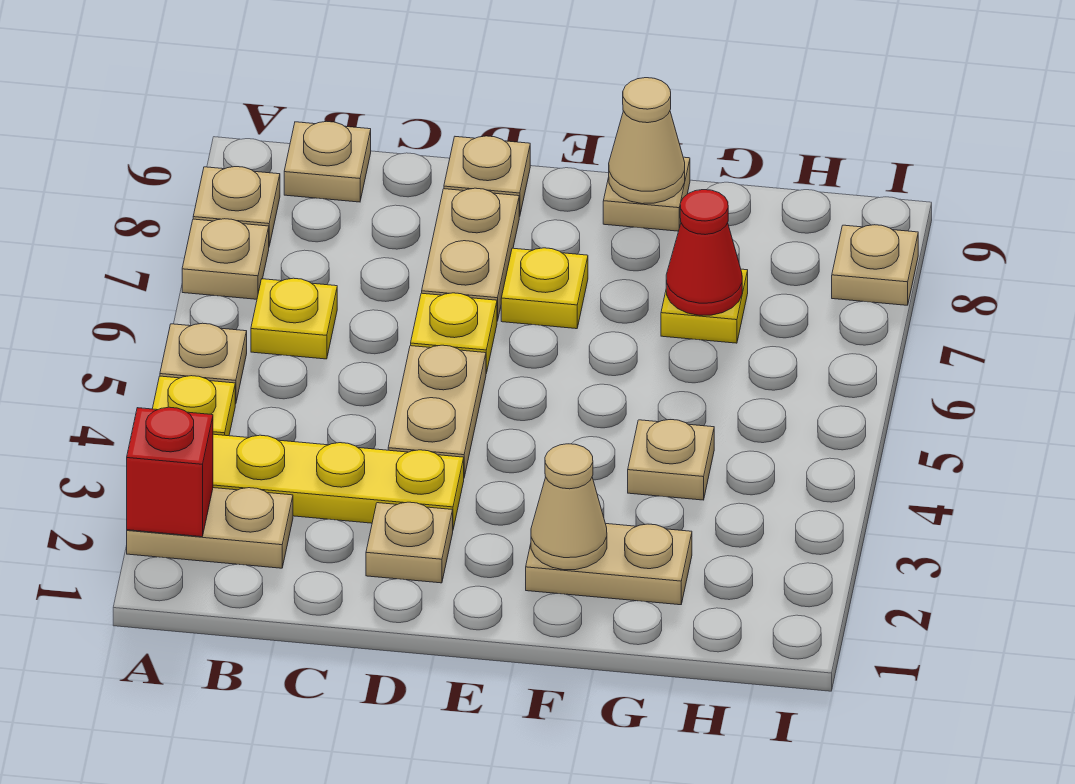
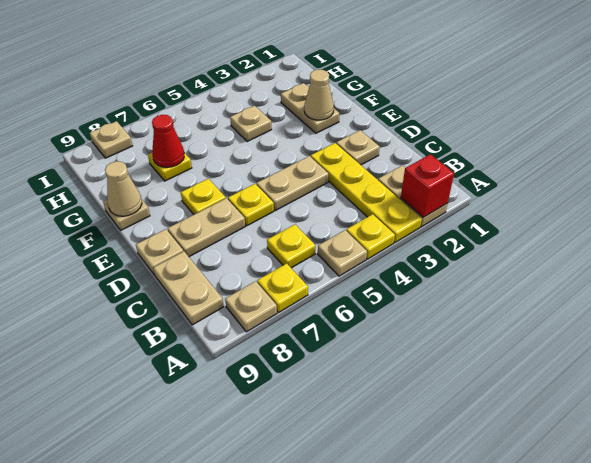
tan plate A7 level 1 -> yellow plate A7 level 1
tan plate B9 level 1 -> tan plate B9:C9 level 1

